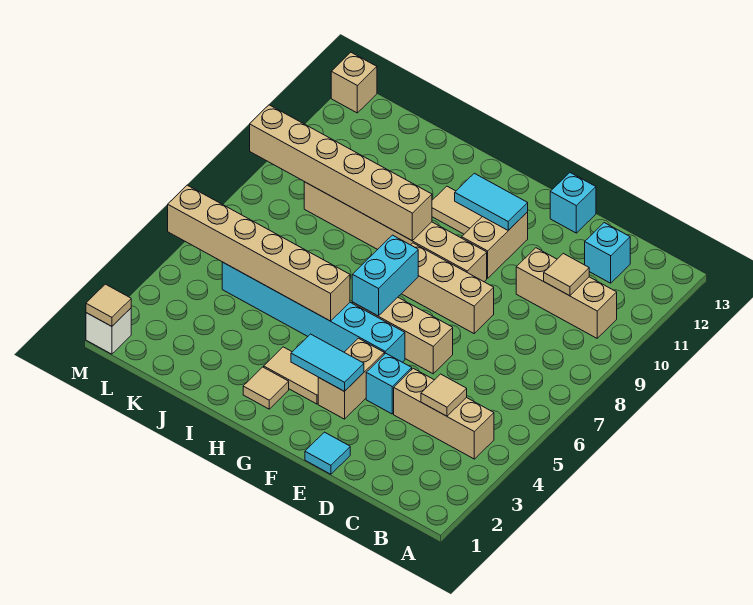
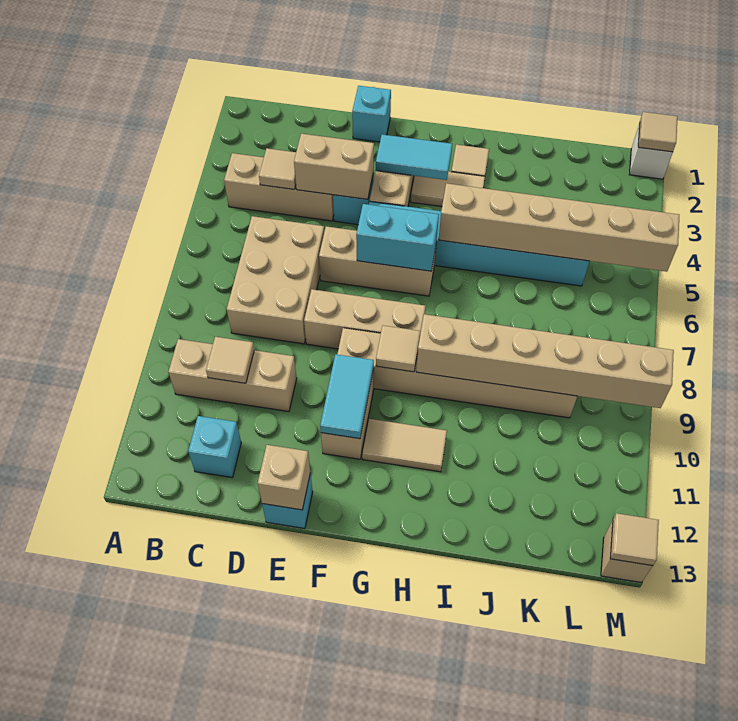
none -> tan brick C6:D8 level 1
none -> tan brick D4:E4 level 2
cyan tile E1 level 1 -> cyan brick E1 level 1
none -> tan brick E13 level 2
cyan tile F11:G11 level 2 -> cyan tile F10:F11 level 2
cyan brick G6:G7 level 2 -> cyan brick F6:G6 level 2
none -> tan tile G9 level 2
none -> tan tile M13 level 2

